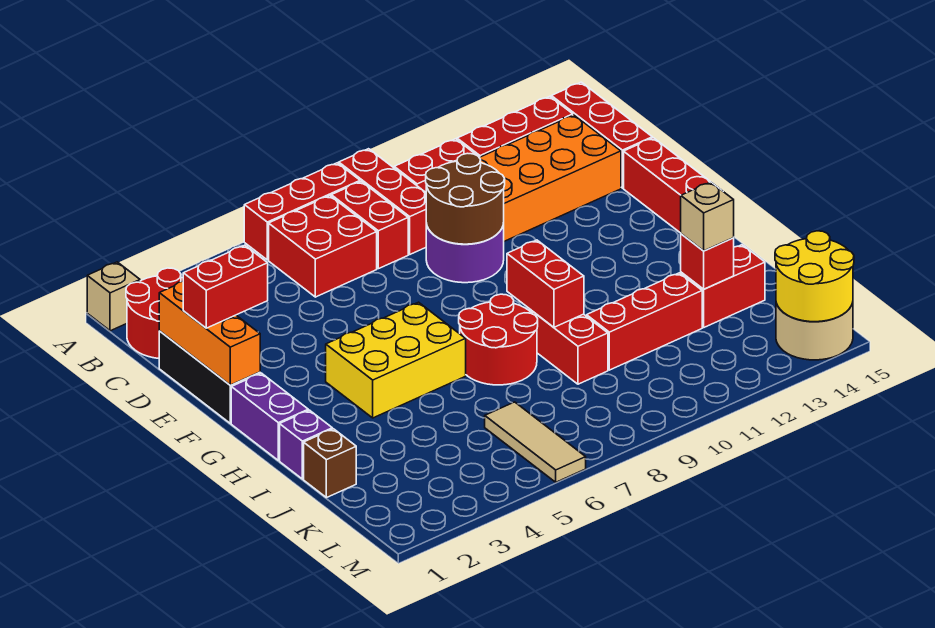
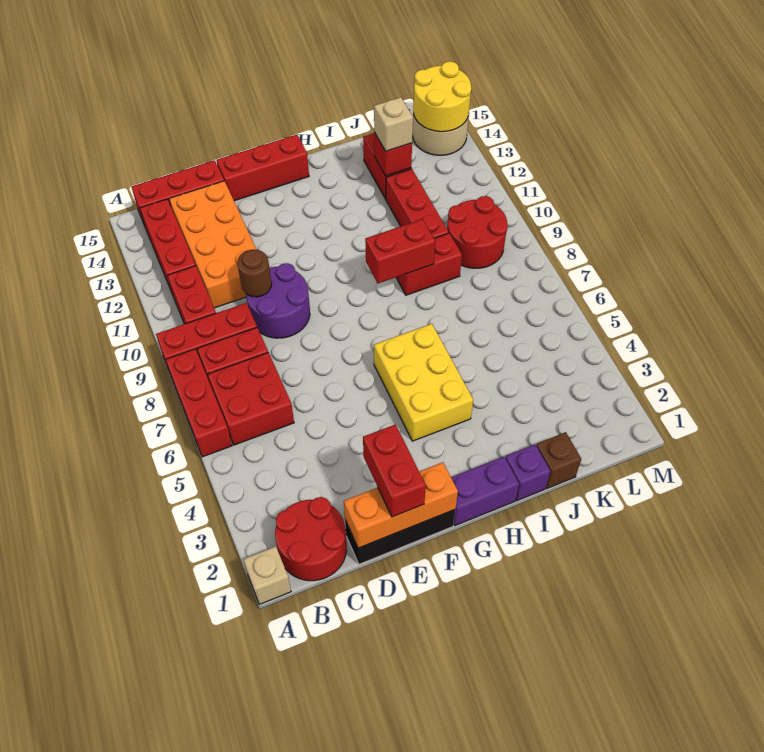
brown round brick D9:E10 level 2 -> brown round brick D10 level 2
red round brick H7:I8 level 1 -> red round brick K9:L10 level 1
tan tile K6:M6 level 1 -> none

